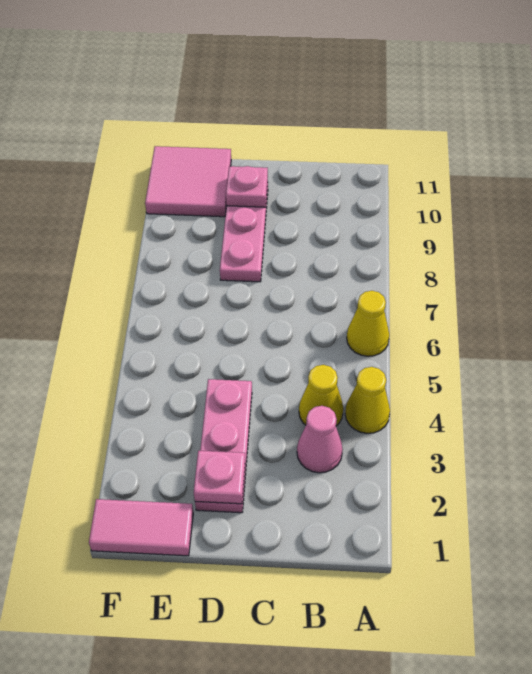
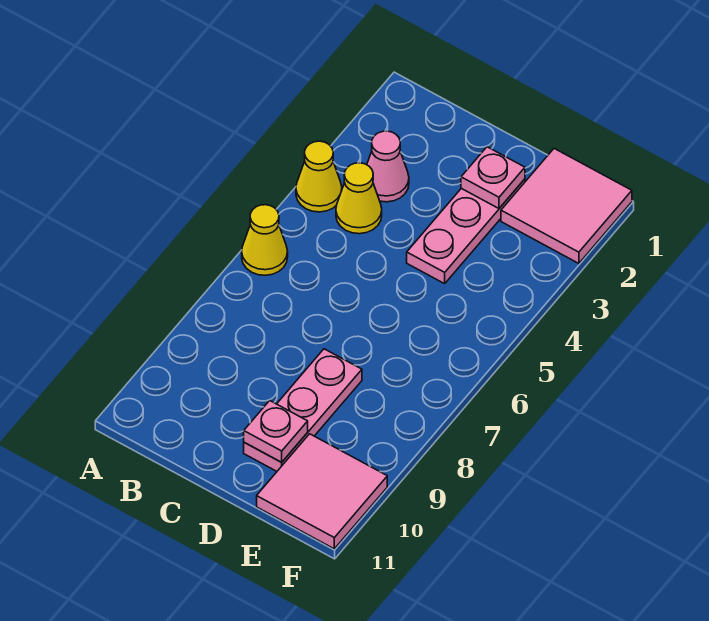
pink tile E1:F1 level 1 -> pink tile E1:F2 level 1

